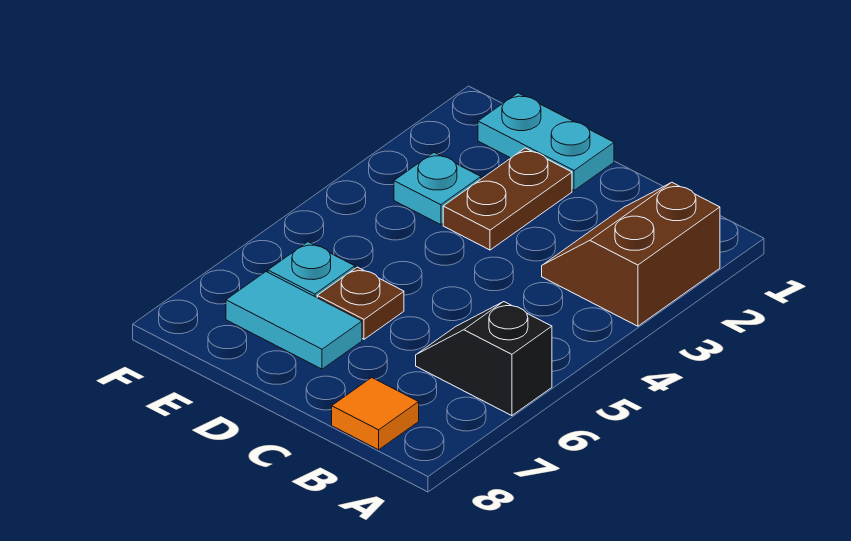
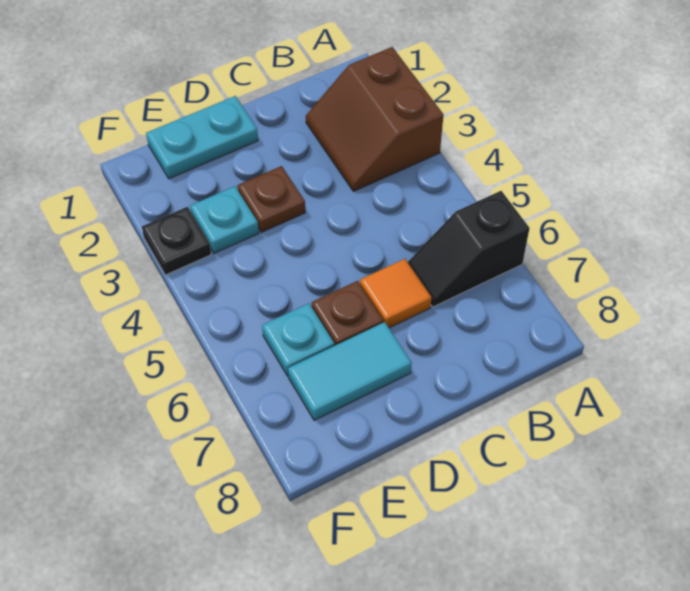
orange tile B8 level 1 -> orange tile C6 level 1
brown plate D2:D3 level 1 -> brown plate D3 level 1
none -> black plate F3 level 1

